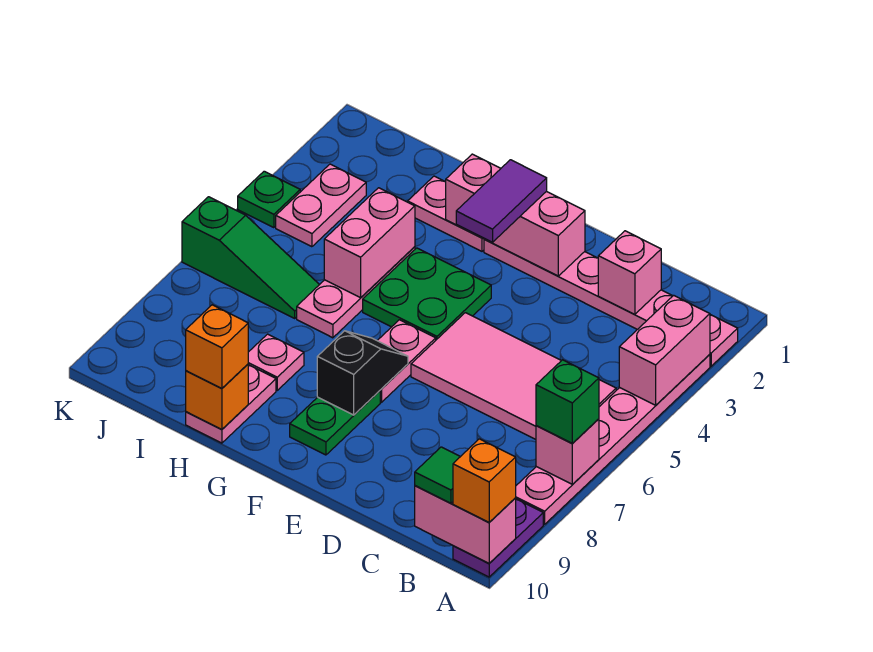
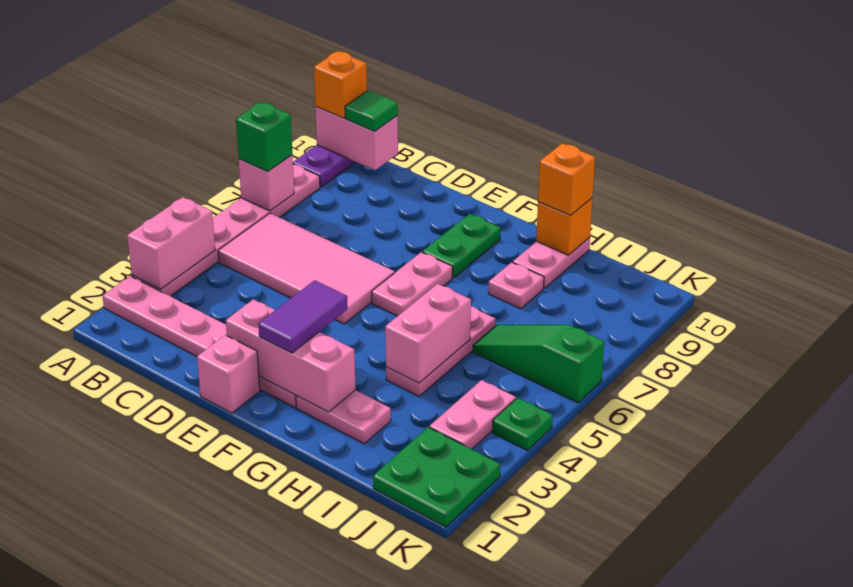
pink brick C2 level 2 -> pink brick E1 level 1
green plate F4:G5 level 1 -> green plate J1:K2 level 1
black slope F7:F8 level 2 top 8 -> none

